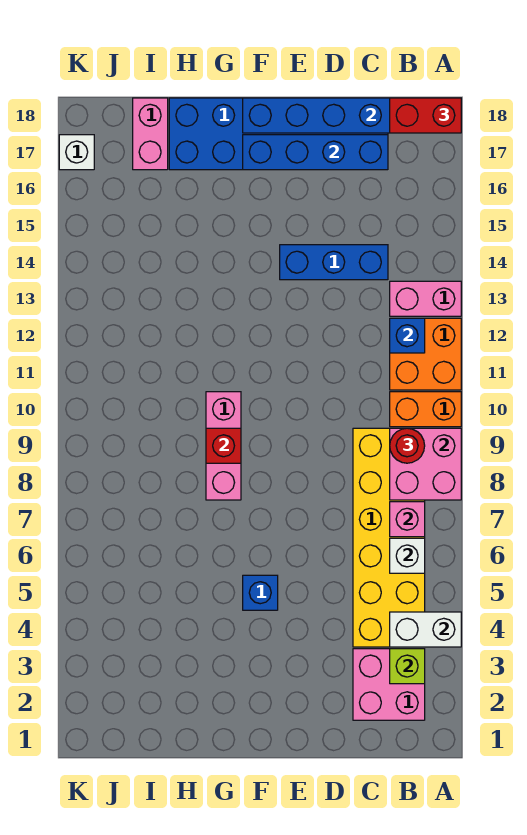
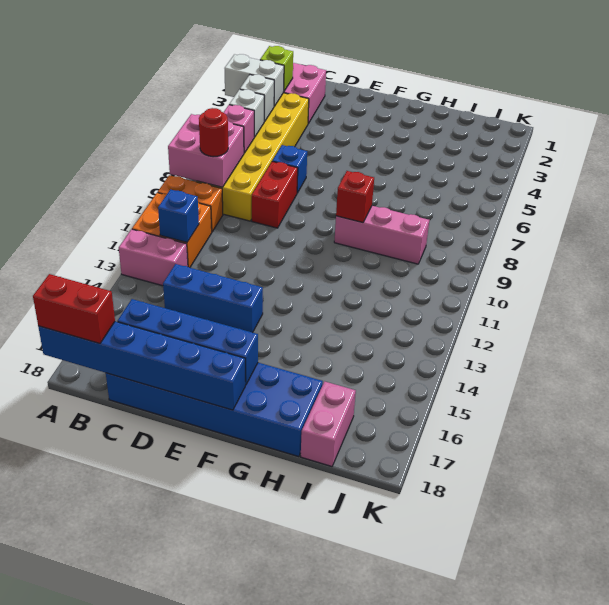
none -> red brick D8:D9 level 1
blue brick F5 level 1 -> blue brick D7 level 1
pink brick G8:G10 level 1 -> pink brick G9:I9 level 1
white brick K17 level 1 -> white brick B5 level 2

